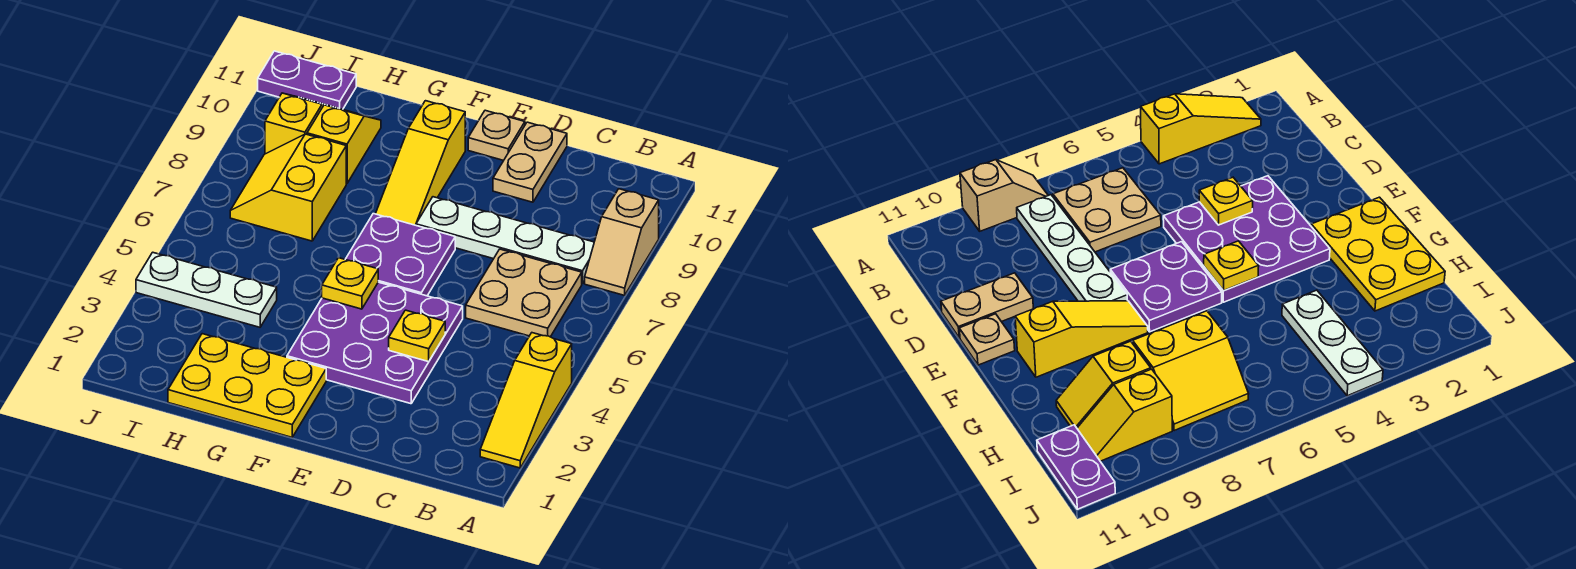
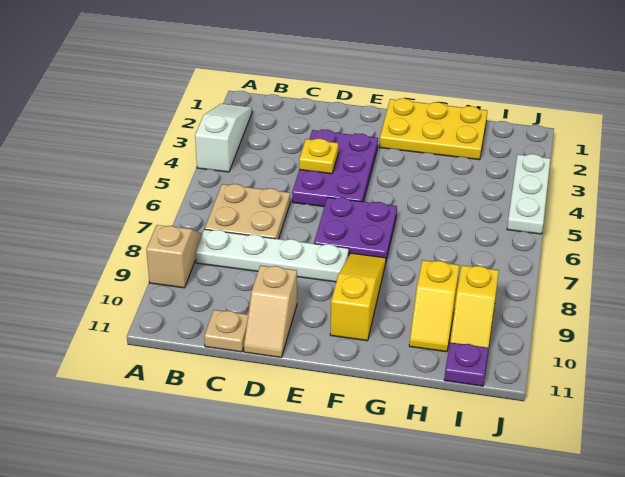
yellow slope A2:A4 level 1 top 4 -> white slope A2:A4 level 1 top 4
purple plate D3:F5 level 1 -> purple plate D3:E5 level 1
tan plate D10:D11 level 1 -> tan slope D10:D11 level 1 top 10
tan plate E11 level 1 -> tan plate C11 level 1
yellow plate F5 level 2 -> none
white plate H4:J4 level 1 -> white plate J3:J5 level 1
yellow slope H7:I8 level 1 top H -> none
purple plate I11:J11 level 1 -> purple plate I11 level 1

